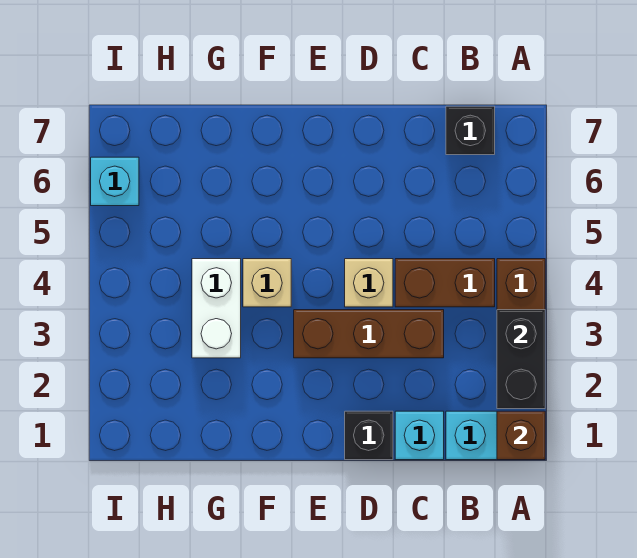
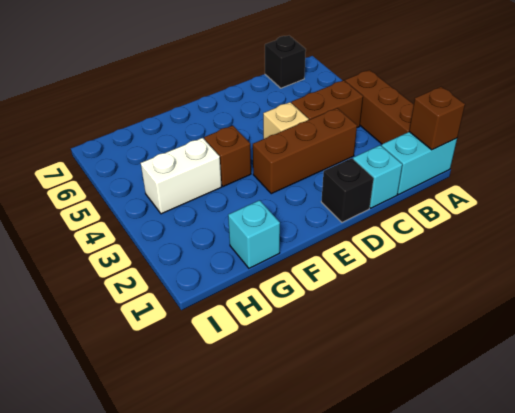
black brick A2:A3 level 2 -> none
tan brick F4 level 1 -> brown brick F4 level 1
white brick G3:G4 level 1 -> white brick G4:H4 level 1
cyan brick I6 level 1 -> cyan brick G1 level 1

